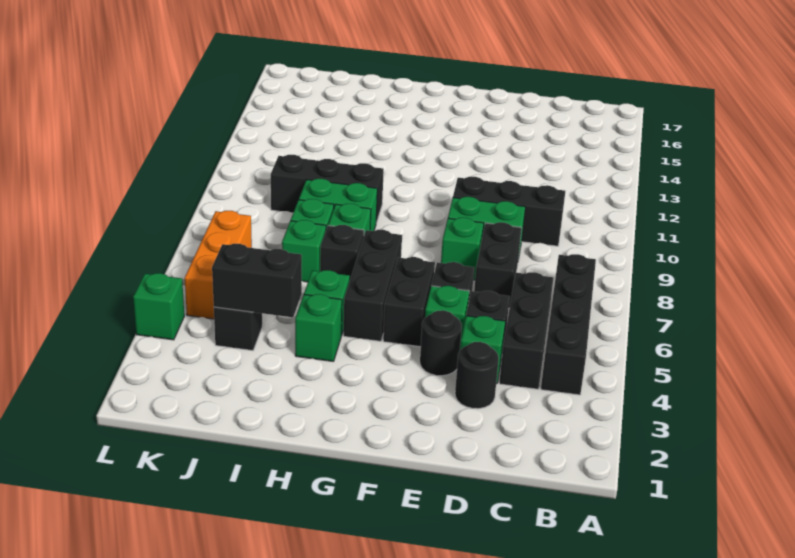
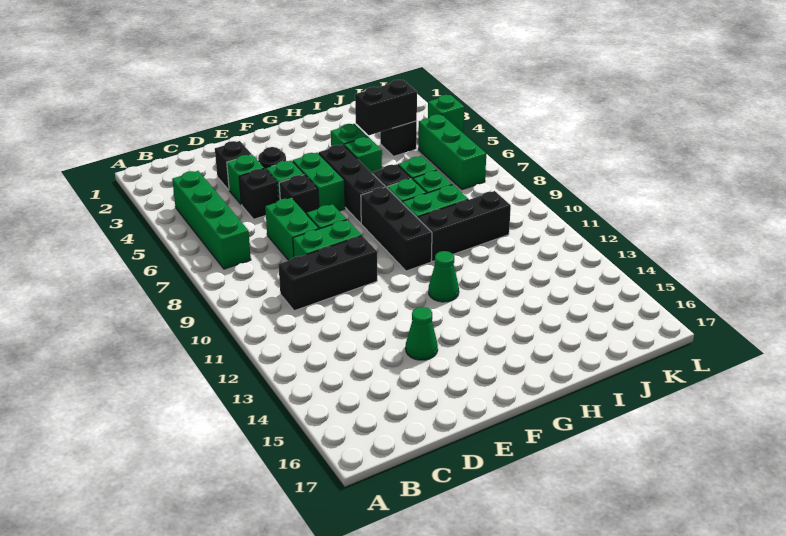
black brick B4:B7 level 1 -> green brick B4:B7 level 1
black brick C4:C6 level 1 -> black brick G8:G10 level 1
black round brick D3 level 1 -> black brick D3 level 1
black brick D7:D8 level 1 -> green brick D7:D8 level 1
none -> green cone E14 level 1
black brick F5:F6 level 1 -> green brick F5:F6 level 1
none -> green cone G12 level 1
orange brick K5:K7 level 1 -> green brick K5:K7 level 1

